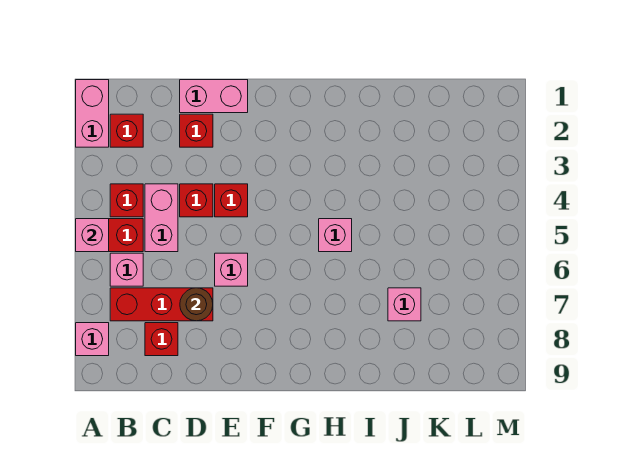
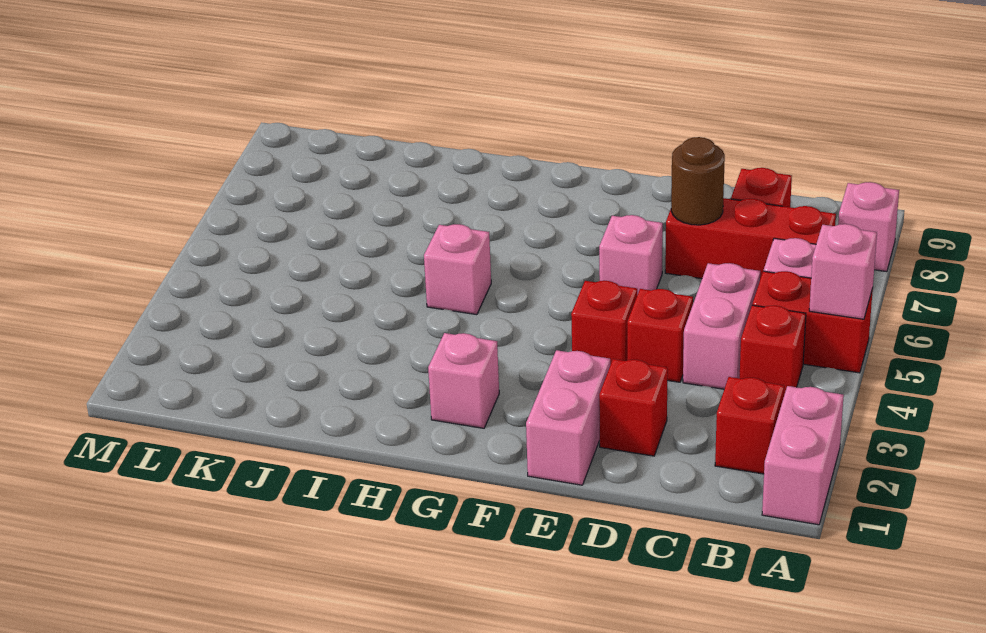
pink brick D1:E1 level 1 -> pink brick E1:E2 level 1
pink brick J7 level 1 -> pink brick G2 level 1

